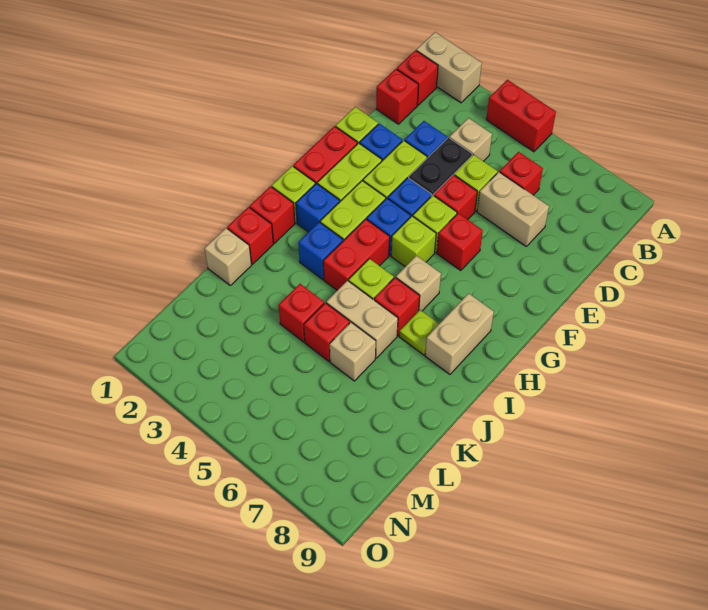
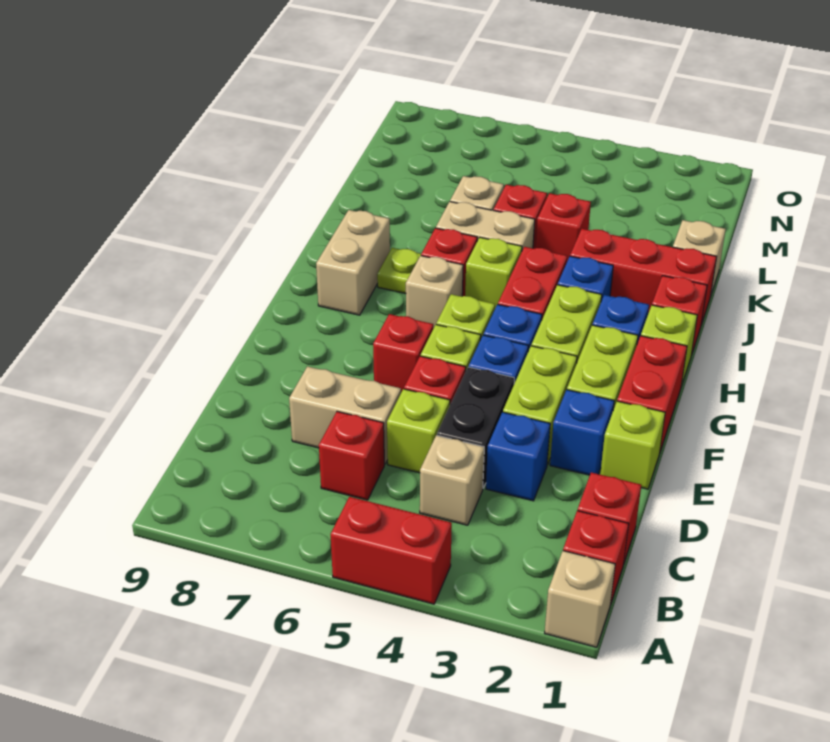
tan brick A1:A2 level 1 -> tan brick A1 level 1
red brick J1 level 1 -> red brick J1:J3 level 1

